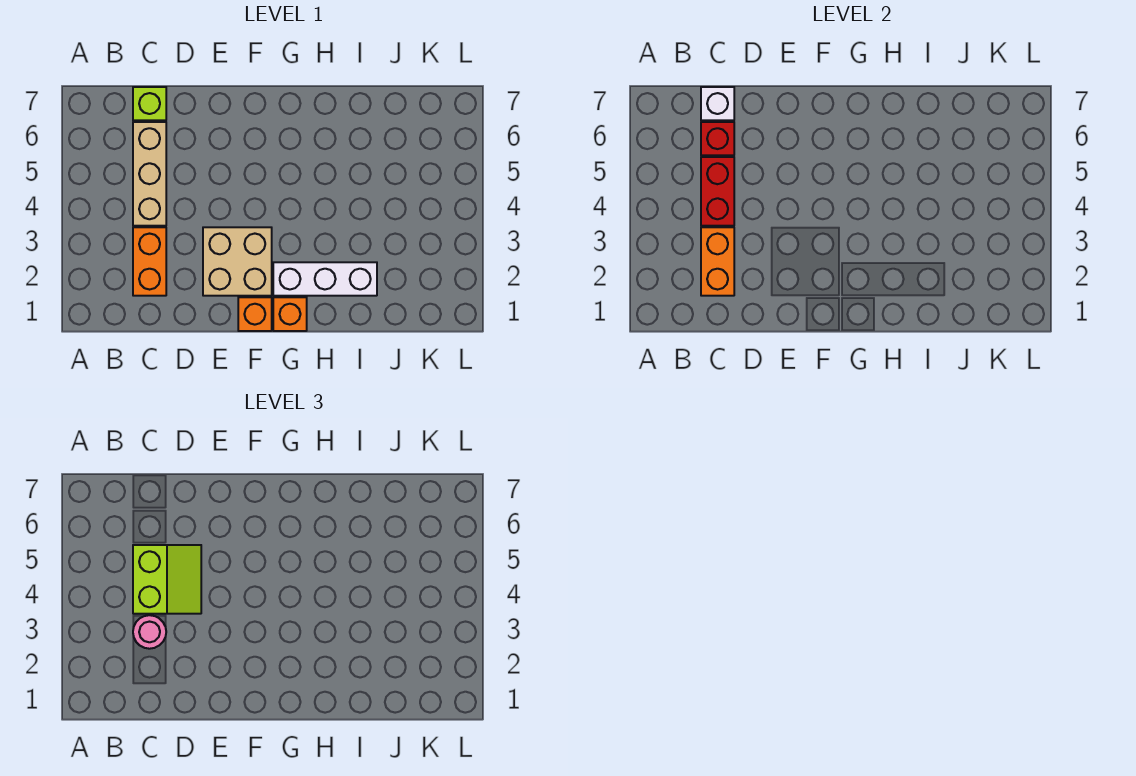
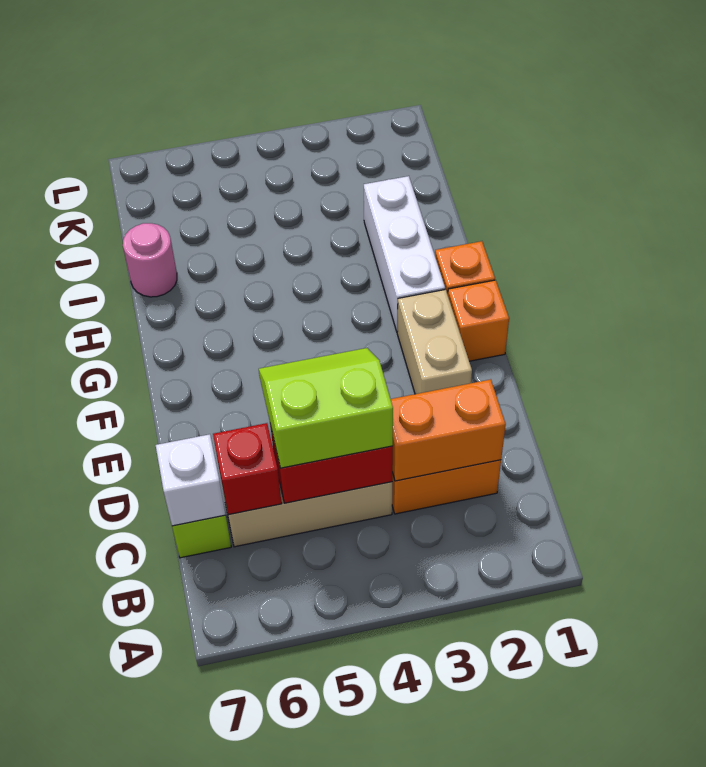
pink round brick C3 level 3 -> pink round brick I7 level 1
tan brick E2:F3 level 1 -> tan brick E2:F2 level 1

